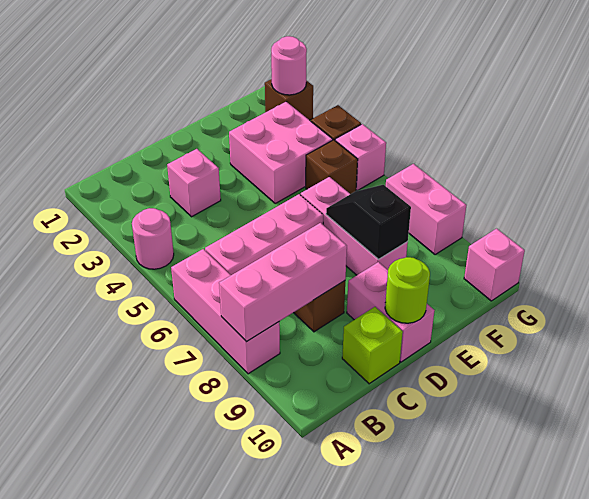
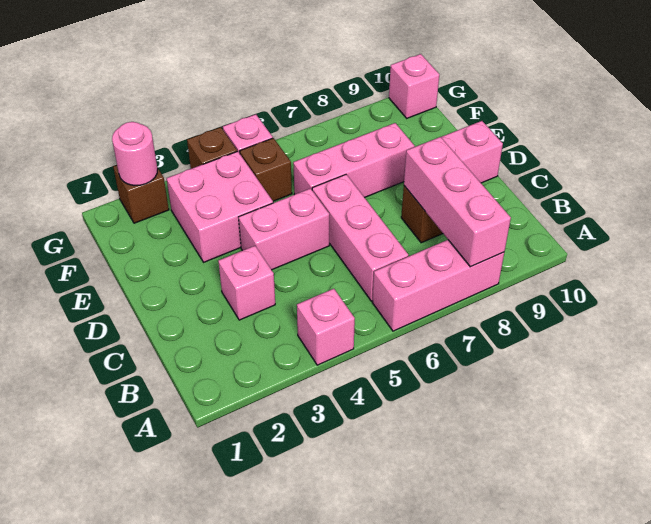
pink round brick A4 level 1 -> pink brick A4 level 1
lime brick C10 level 1 -> none
lime round brick D10 level 2 -> none
black slope E7:E8 level 2 top 8 -> none
pink brick G7:G8 level 1 -> pink brick D4:D5 level 1

